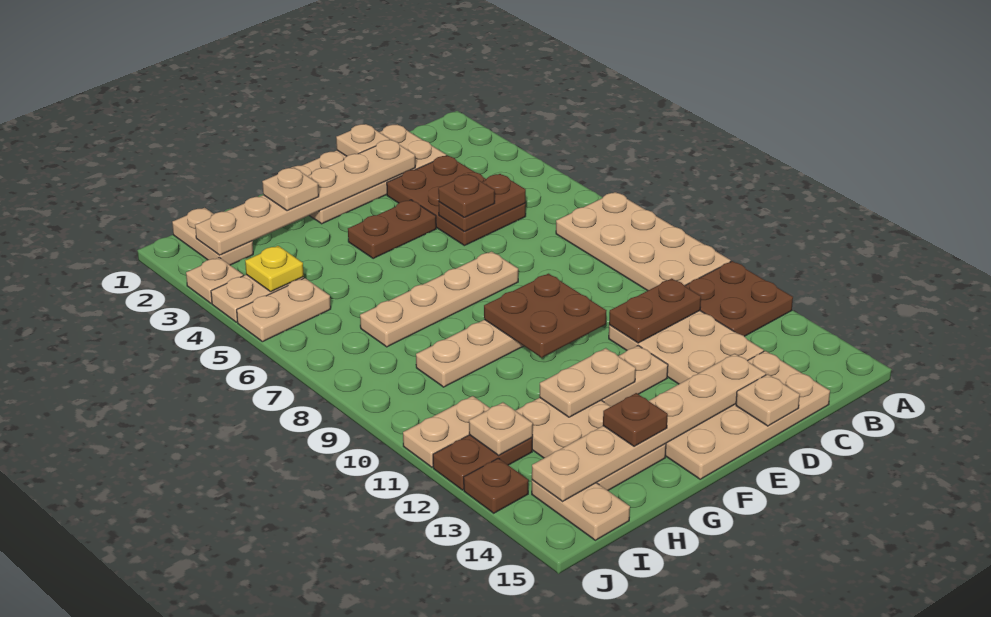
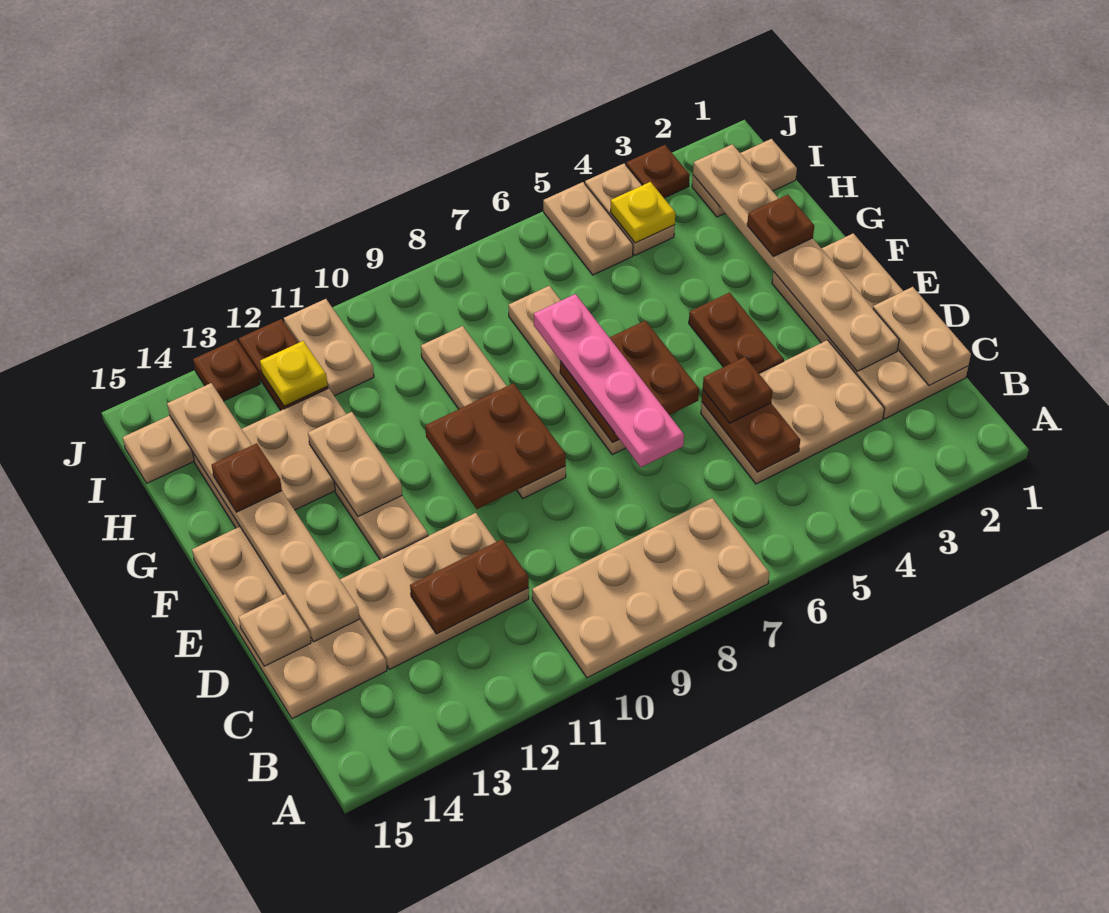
brown plate A11:B12 level 1 -> brown plate E6:F7 level 2
brown plate C3:D5 level 1 -> tan plate C3:D5 level 1
brown plate C11:D11 level 2 -> brown plate C11:C12 level 2
tan plate D1 level 2 -> tan plate C1:D1 level 2
none -> pink plate D7:G7 level 3
tan plate G2 level 3 -> brown plate G2 level 3
tan plate I12 level 2 -> yellow plate I12 level 2
tan plate J3 level 1 -> brown plate J3 level 1

